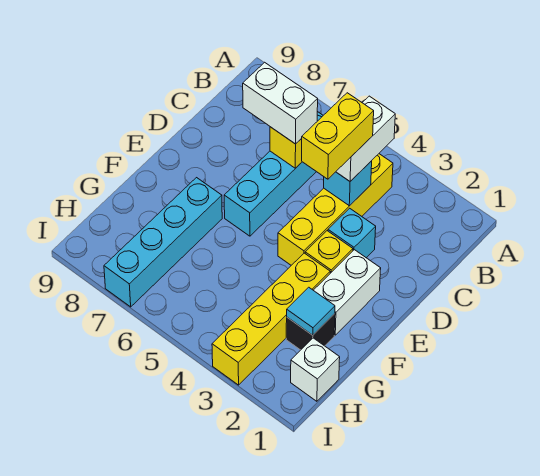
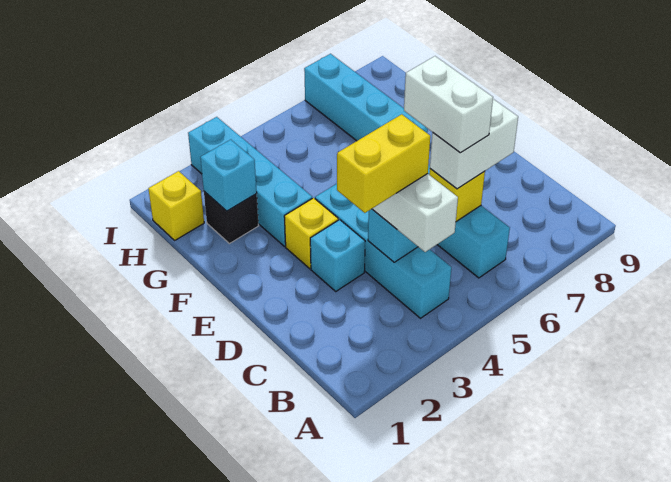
yellow brick B4:E4 level 1 -> cyan brick B4:E4 level 1
yellow brick C4:D4 level 4 -> yellow brick C3:C4 level 4
white brick E2:F2 level 1 -> white brick C6:D6 level 4
yellow brick F3:I3 level 1 -> cyan brick F3:I3 level 1
cyan tile G2 level 2 -> cyan brick G2 level 2
white brick H1 level 1 -> yellow brick H1 level 1

